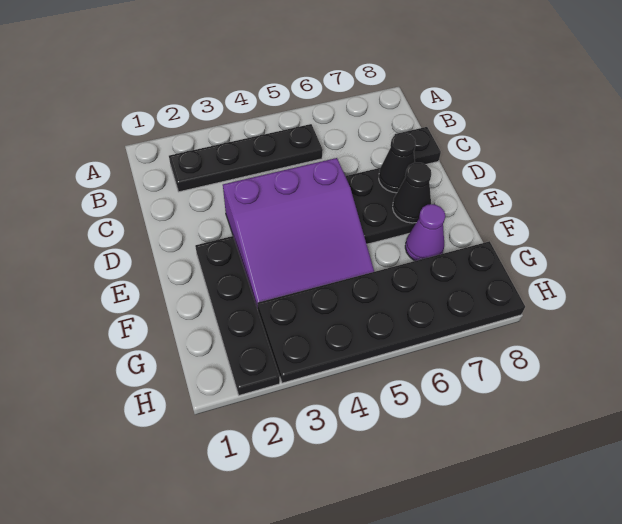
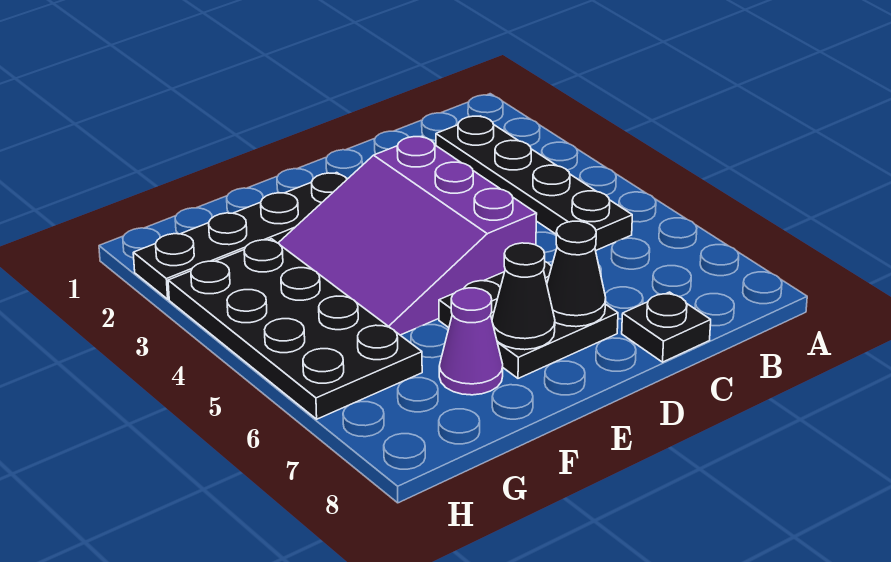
black plate G3:H8 level 1 -> black plate G3:H6 level 1

